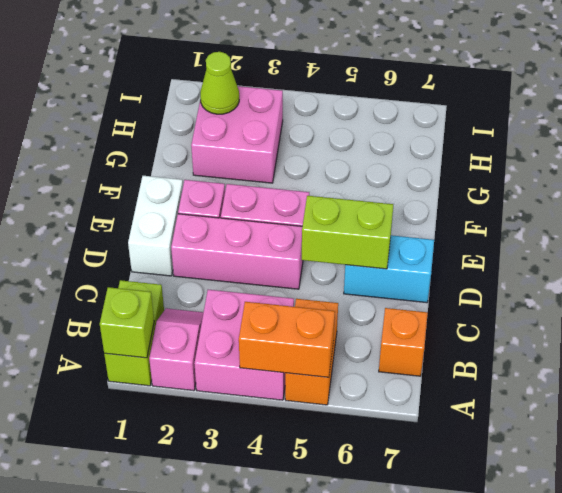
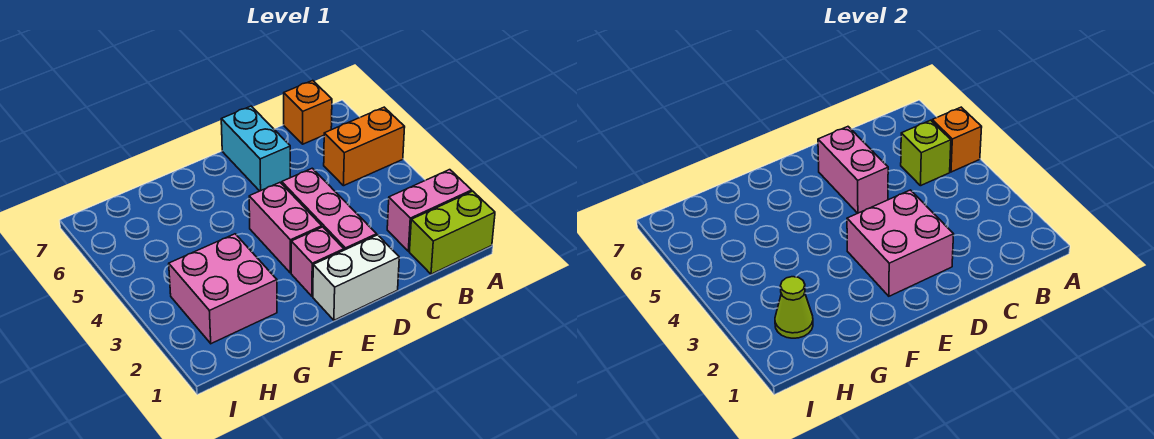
lime brick A1 level 2 -> lime brick B5 level 2
pink slope A2:B2 level 1 top A -> pink brick A2:B2 level 1
pink brick A3:B4 level 1 -> pink brick D2:E3 level 2
orange brick A4:A5 level 2 -> orange brick A5 level 2
lime brick D5:D6 level 2 -> pink brick D5:D6 level 2

